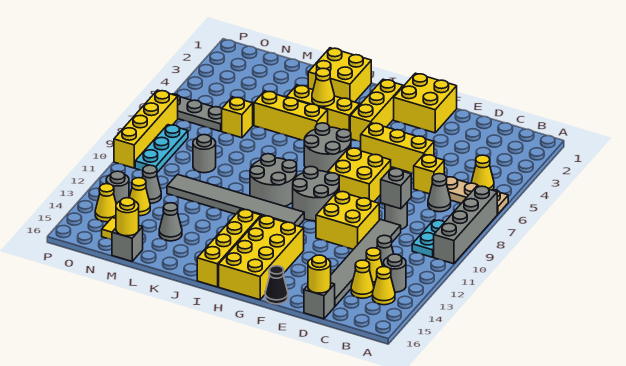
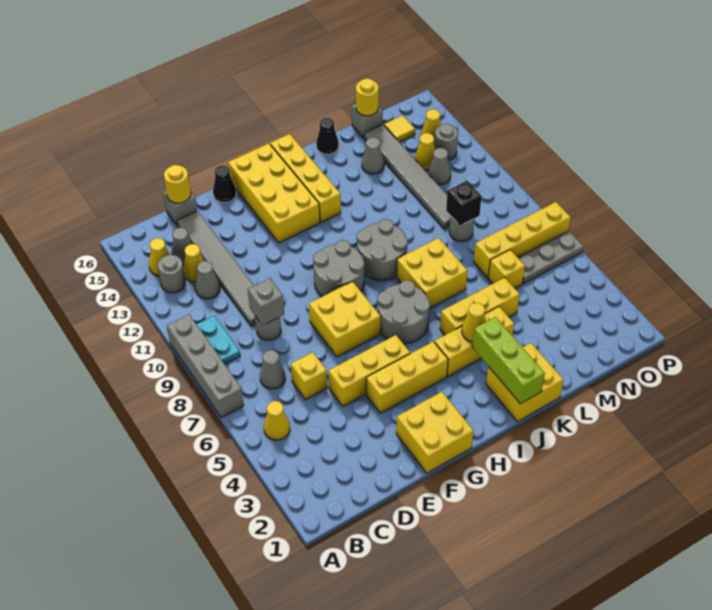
tan plate A6:C6 level 1 -> none
yellow cone C14 level 1 -> grey cone C14 level 1
yellow brick E10:F11 level 1 -> yellow brick J7:K8 level 1
yellow brick H2:H4 level 1 -> yellow brick F4:H4 level 1
grey tile H11:M11 level 1 -> grey tile M10:M15 level 1
none -> lime brick J1:J3 level 2
none -> black cone K16 level 1
none -> black brick M9 level 2
cyan plate O8:O10 level 1 -> none
yellow brick P7:P10 level 1 -> yellow brick M7:P7 level 1

